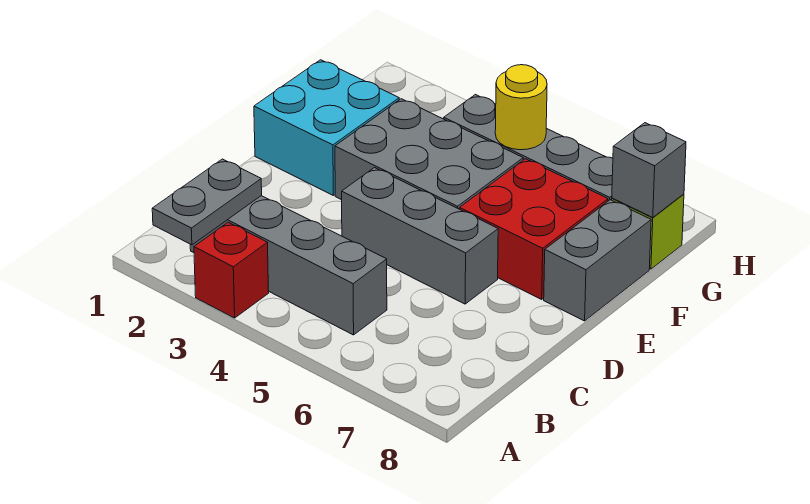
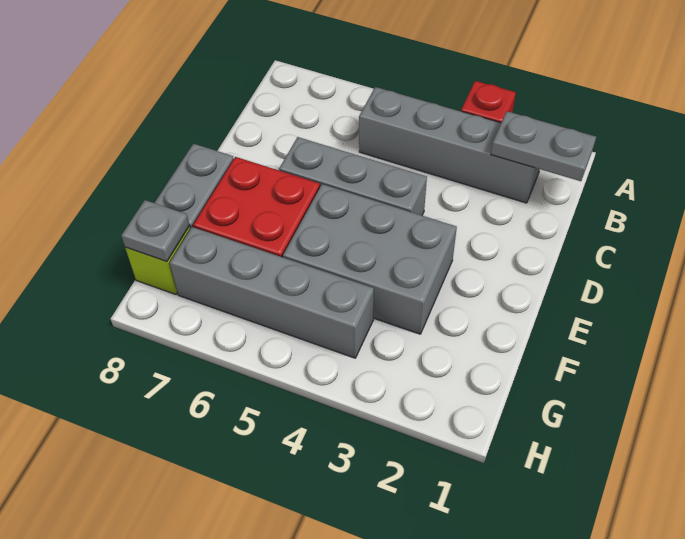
grey plate A2:B2 level 2 -> grey plate B1:B2 level 2
cyan brick E1:F2 level 1 -> none
yellow round brick G5 level 2 -> none
grey brick G8 level 2 -> grey plate G8 level 2

